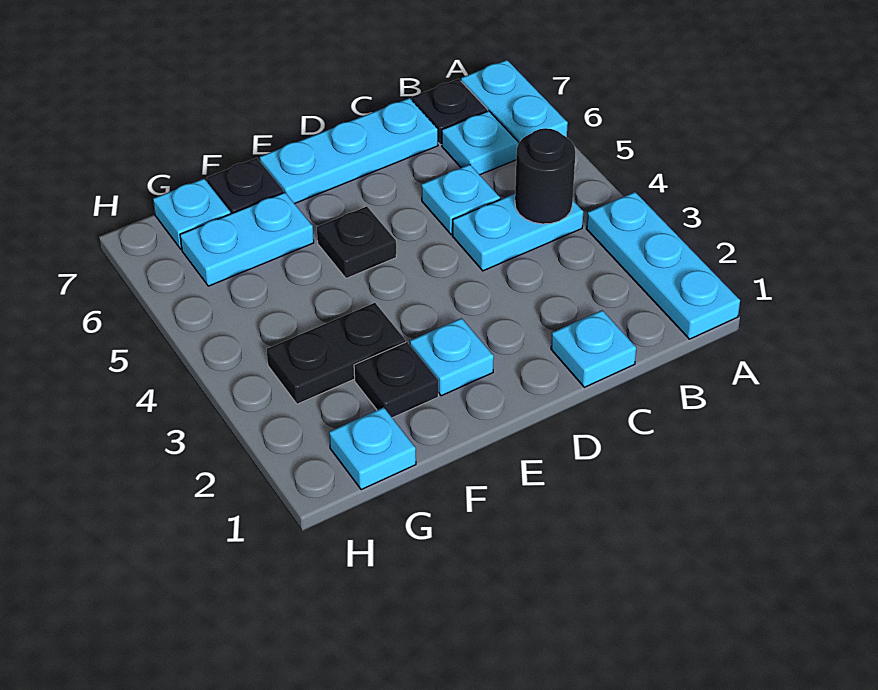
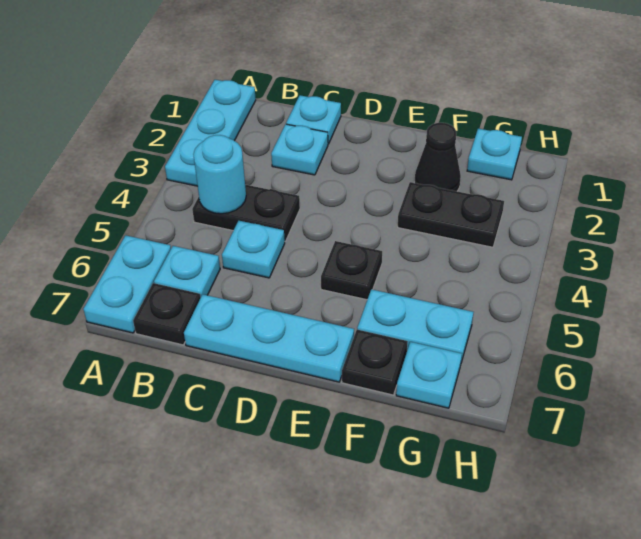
cyan plate B4:C4 level 1 -> black plate B4:C4 level 1
black round brick B4 level 2 -> cyan round brick B4 level 2
cyan plate E2 level 1 -> cyan plate C2 level 1
black plate F2 level 1 -> black cone F2 level 1

